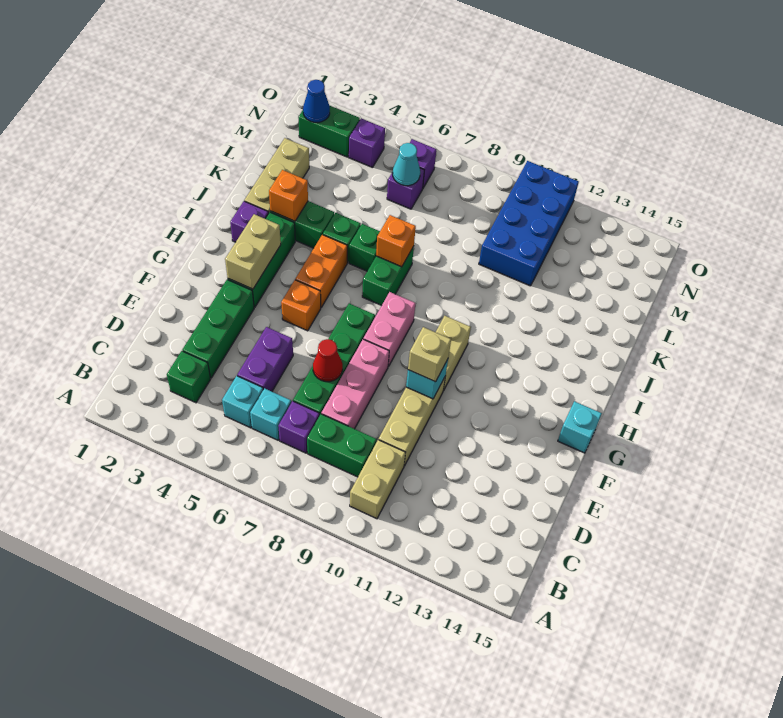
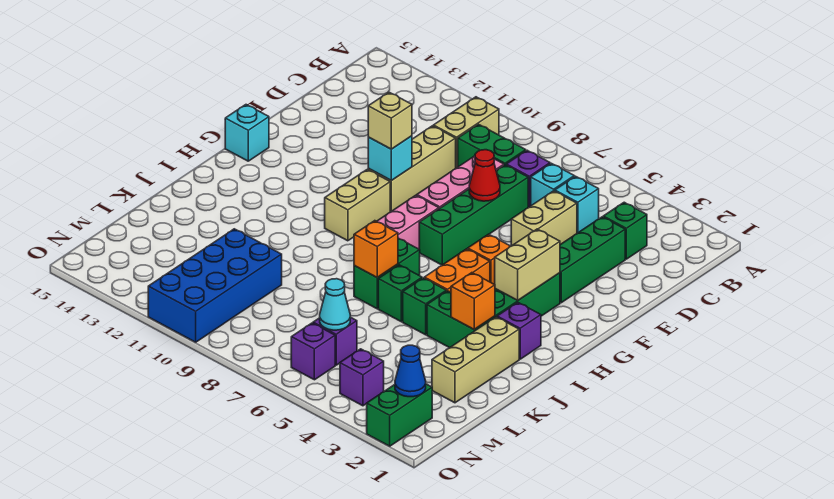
purple brick D5:E5 level 1 -> tan brick D5:E5 level 1
green brick N2:N3 level 1 -> green brick N2:O2 level 1

